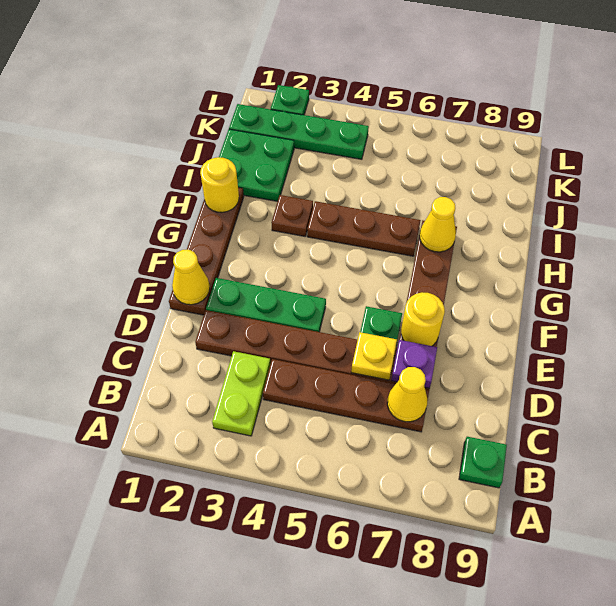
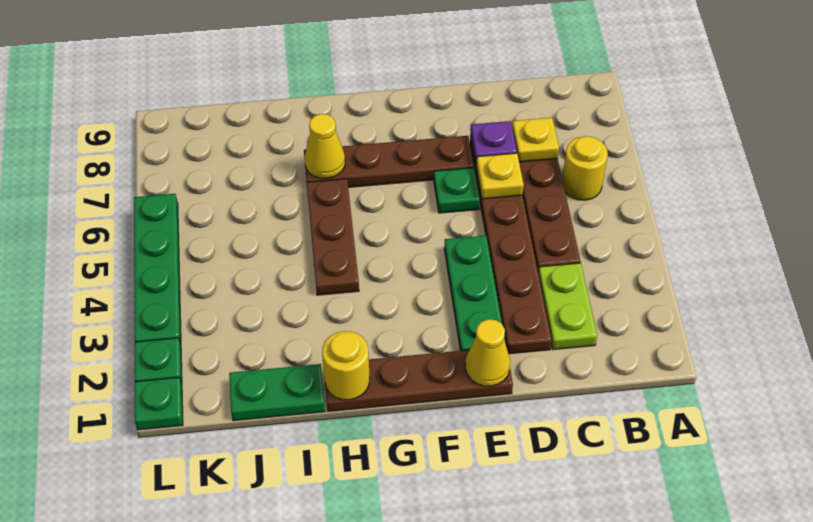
lime plate B3:C3 level 1 -> lime plate C2:C3 level 1
green plate B9 level 1 -> green plate L1 level 1
yellow cone C7 level 2 -> yellow plate C7 level 2
yellow round brick E7 level 2 -> yellow round brick B6 level 1
brown plate H3 level 1 -> none
green plate I1:J2 level 1 -> green plate I1:J1 level 1
green plate K1:K4 level 1 -> green plate L3:L6 level 1

